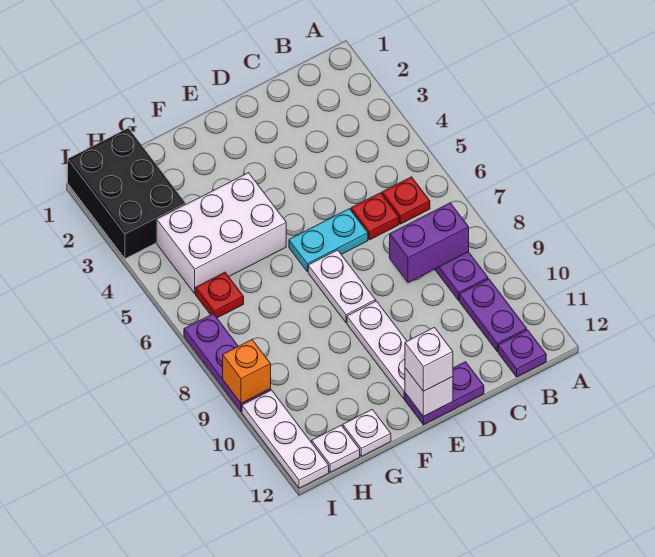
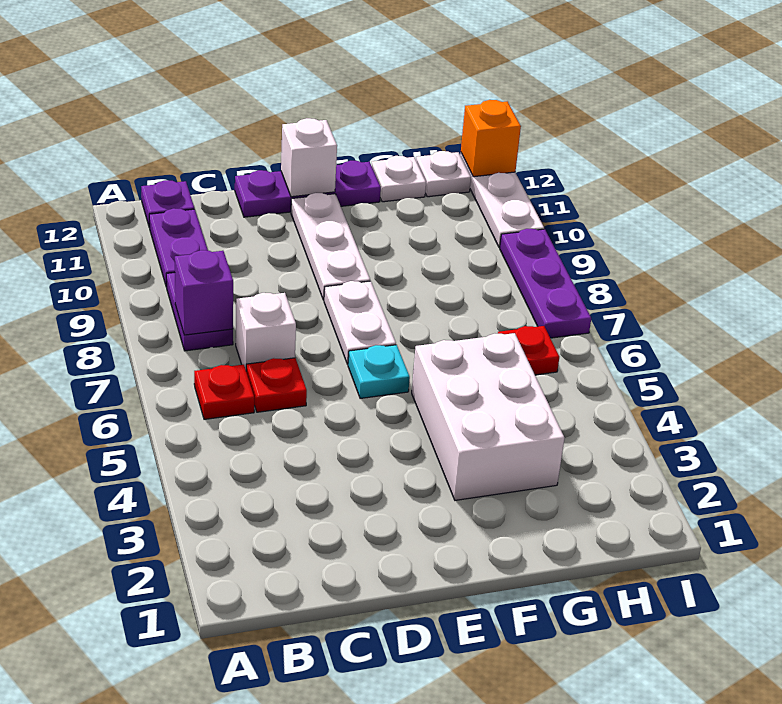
purple brick B8:C8 level 2 -> purple brick B8 level 2
cyan plate D6:E6 level 1 -> cyan plate E6 level 1
purple plate D12:E12 level 1 -> purple plate D12:F12 level 1
white brick E12 level 3 -> white brick C7 level 1
white brick F4:H5 level 1 -> white brick F3:G5 level 1
black brick H1:I3 level 1 -> none
orange brick I9 level 2 -> orange brick I12 level 2

